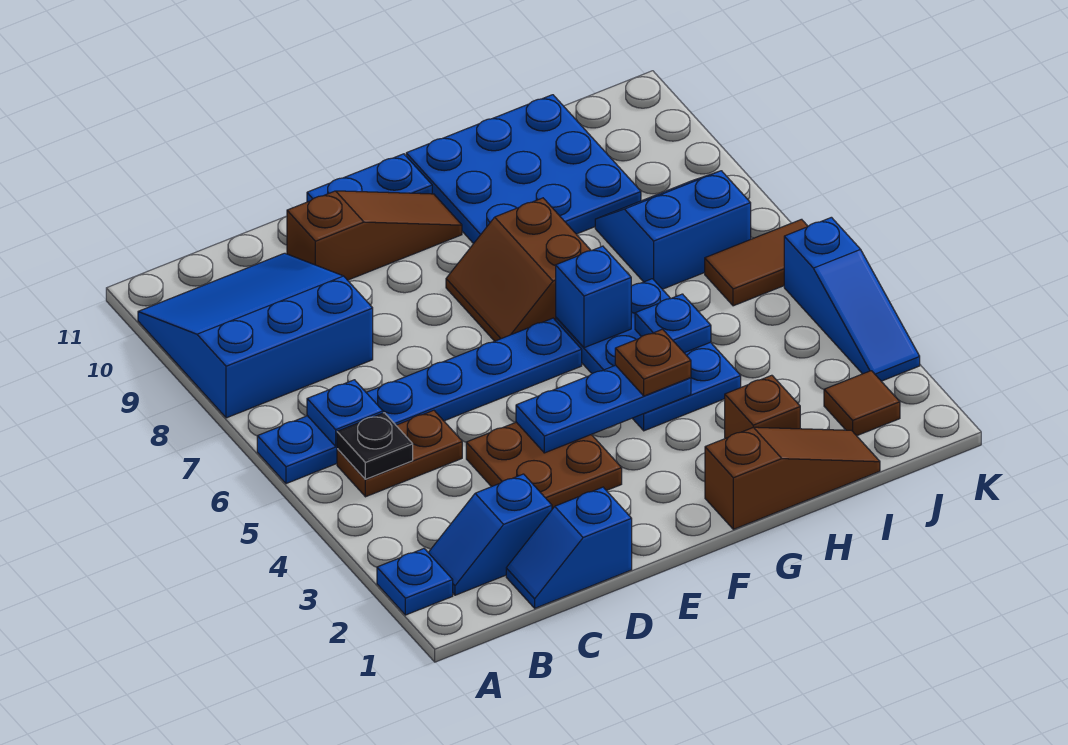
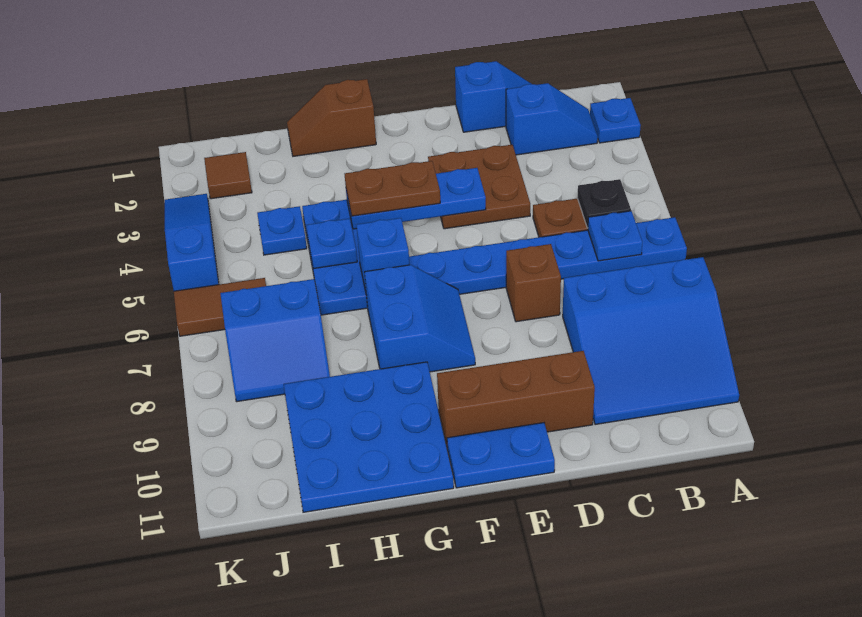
brown slope D10:F10 level 1 top D -> brown brick D10:F10 level 1
brown slope F7:G8 level 1 top G -> blue slope F7:G8 level 1 top G
brown slope G1:I1 level 1 top G -> brown slope G1:H1 level 1 top G
brown plate G4 level 3 -> brown plate F4:G4 level 3
brown brick H2 level 1 -> brown brick D7 level 1
none -> blue plate I4 level 1

